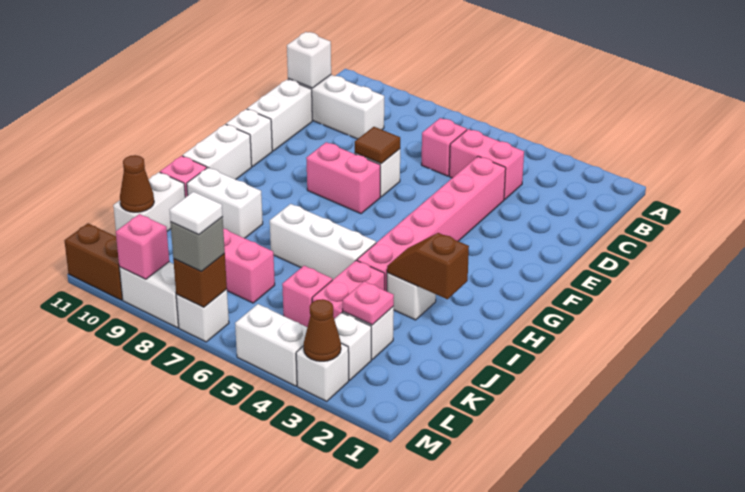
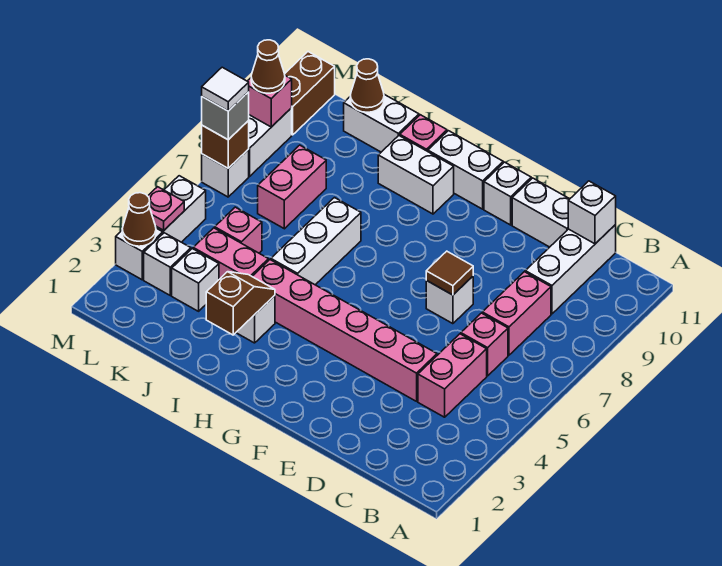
pink brick F7:F8 level 1 -> pink brick C7:C8 level 1
white brick I9:I10 level 1 -> white brick H10:I10 level 1
pink plate K3 level 2 -> pink plate M4 level 2
none -> brown cone M9 level 3

